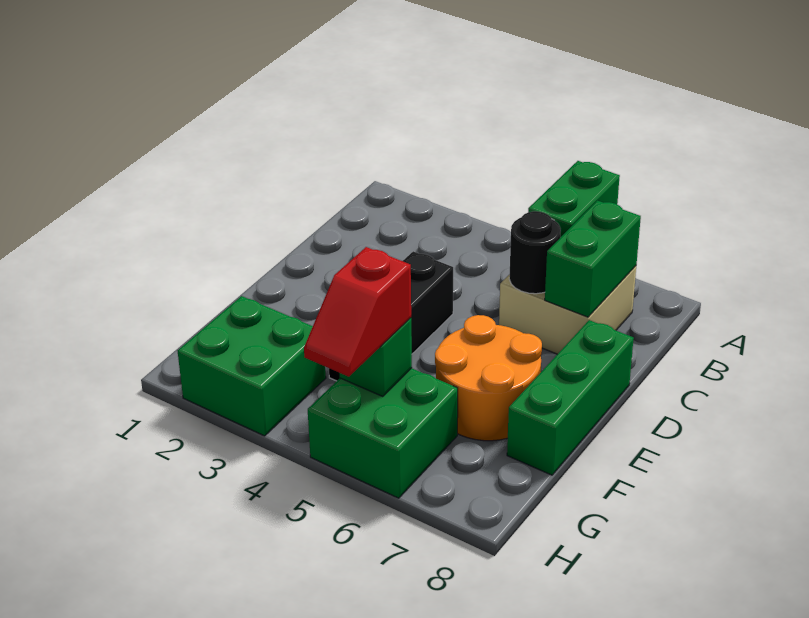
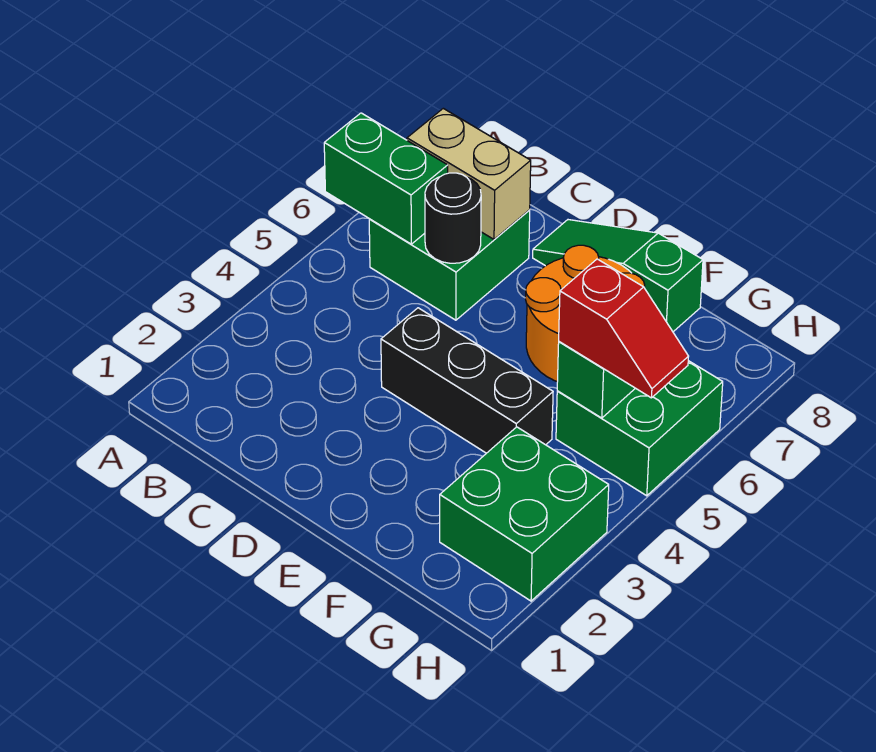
tan brick B6:C7 level 1 -> green brick B6:C7 level 1
green brick B7:C7 level 2 -> tan brick B7:C7 level 2
green brick D8:F8 level 1 -> green slope D8:F8 level 1 top F

